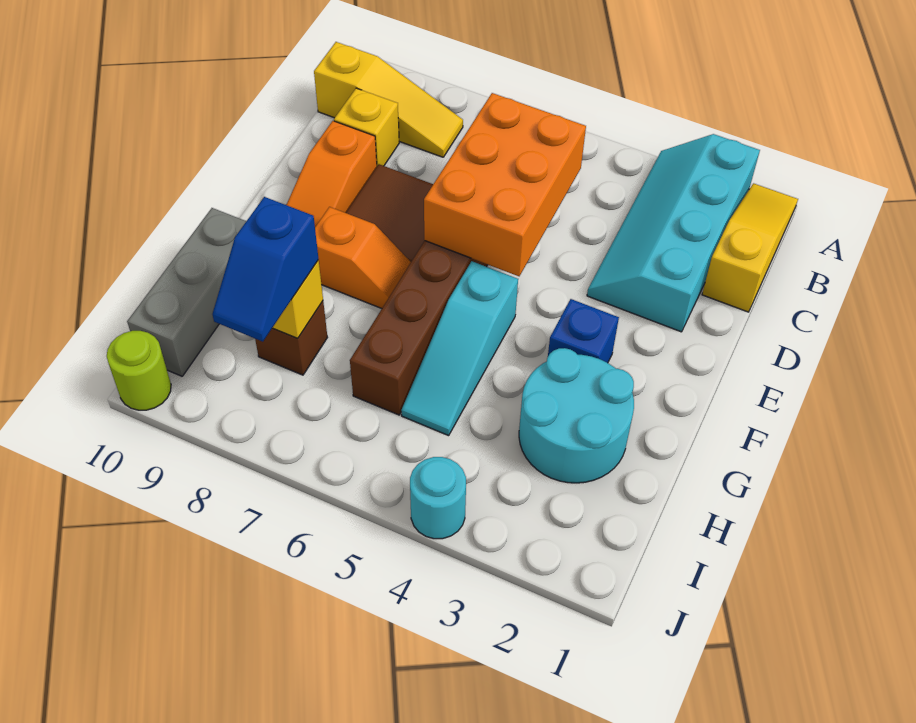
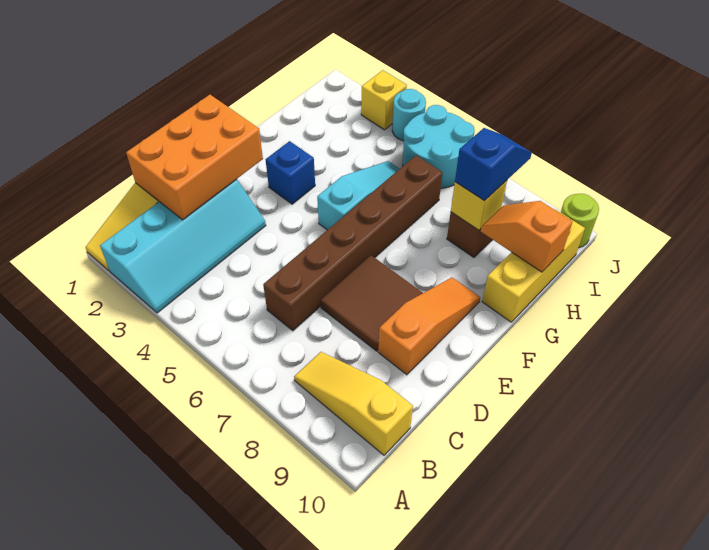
orange brick C5:E6 level 2 -> orange brick C1:E2 level 2
yellow brick C9 level 1 -> yellow brick J3 level 1
orange slope F7:F8 level 1 top 8 -> orange slope H9:H10 level 2 top 10
cyan round brick G2:H3 level 1 -> cyan round brick I5:J6 level 1
grey brick G10:I10 level 1 -> yellow brick G10:I10 level 1

